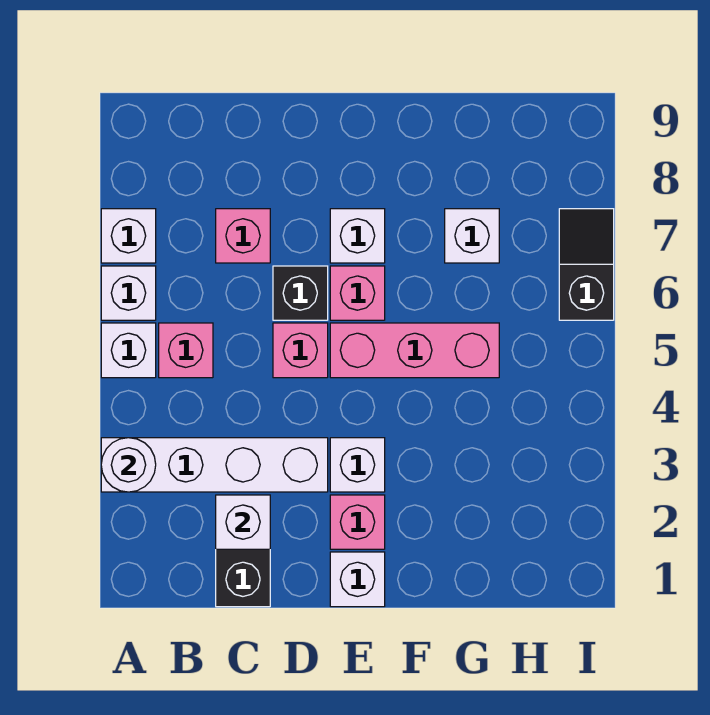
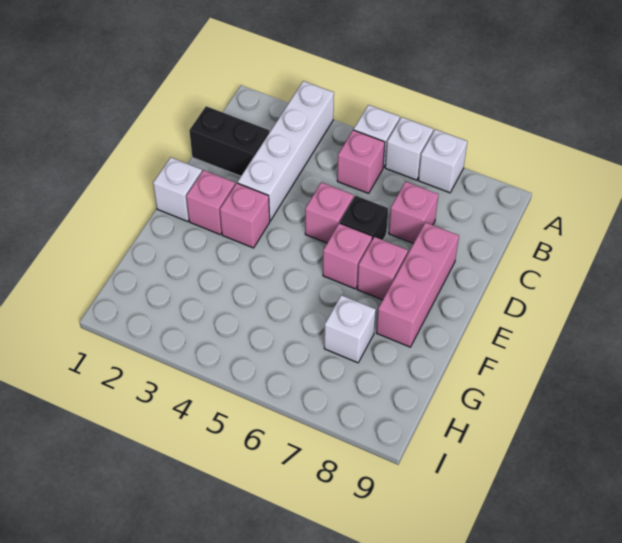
white round brick A3 level 2 -> none
white brick C2 level 2 -> none
white brick E3 level 1 -> pink brick E3 level 1
pink brick E5:G5 level 1 -> pink brick D8:F8 level 1
white brick E7 level 1 -> pink brick E7 level 1
black slope I6:I7 level 1 top 6 -> none

